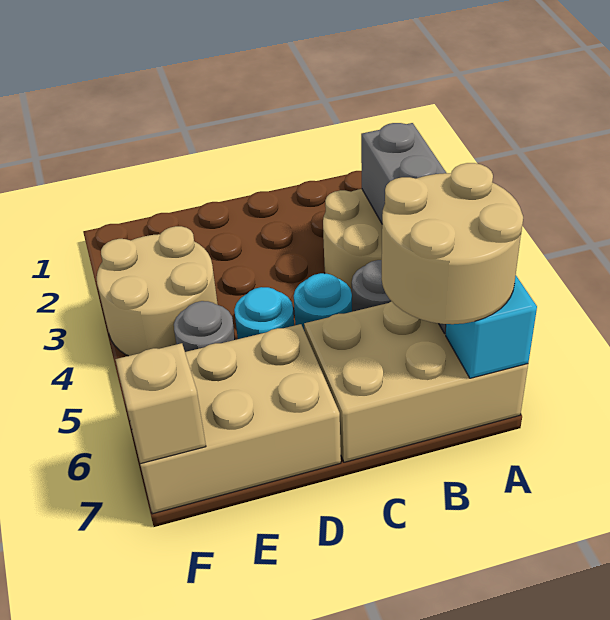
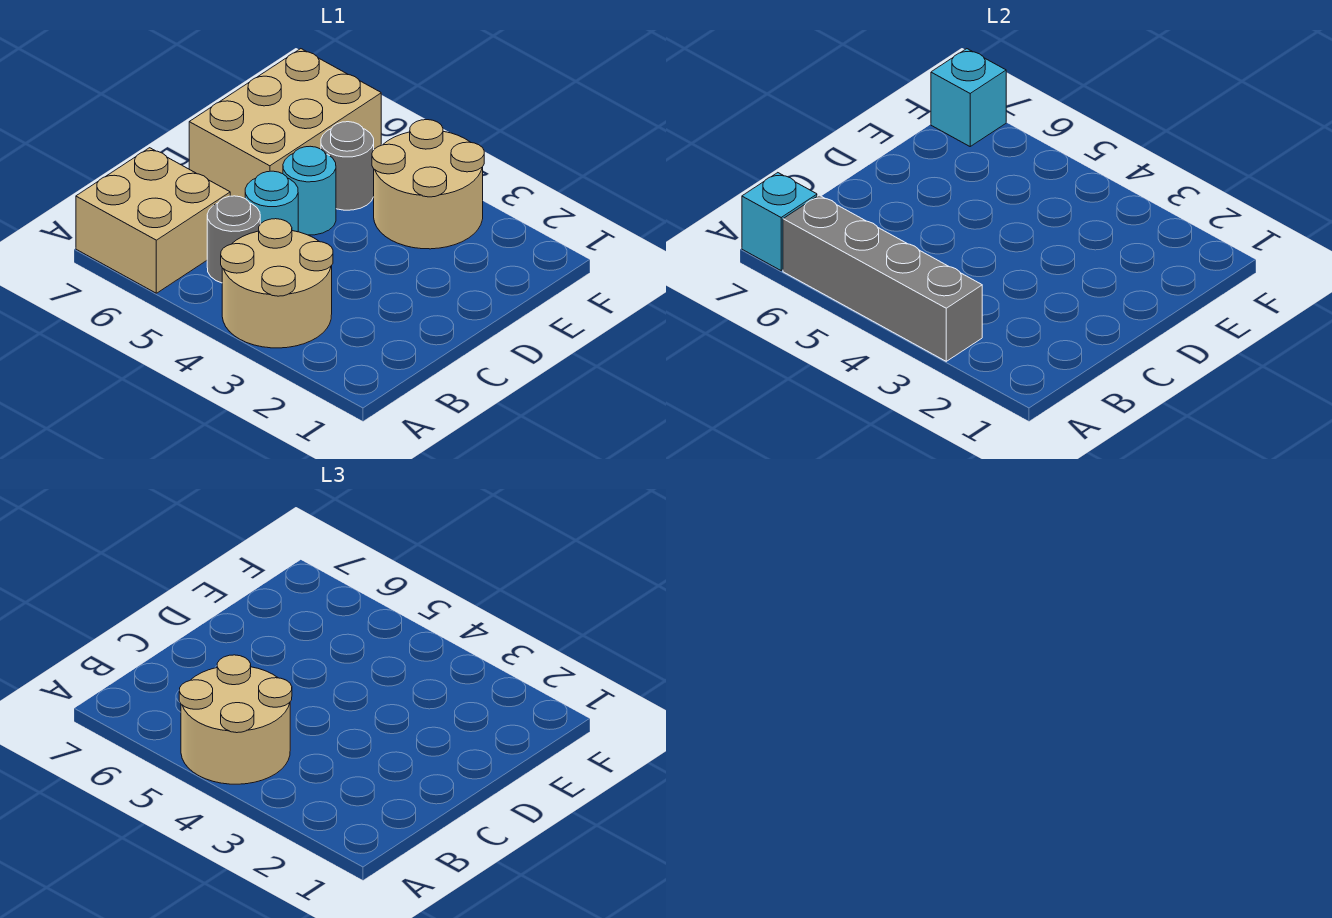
tan brick A6:C7 level 1 -> tan brick A6:B7 level 1
tan round brick A6:B7 level 3 -> tan round brick A4:B5 level 3
tan brick F7 level 2 -> cyan brick F7 level 2

